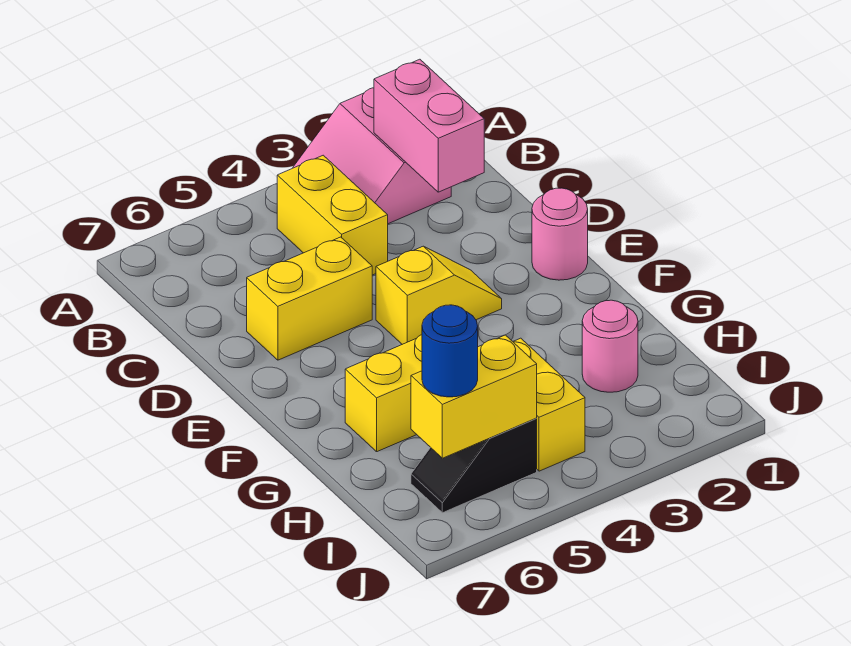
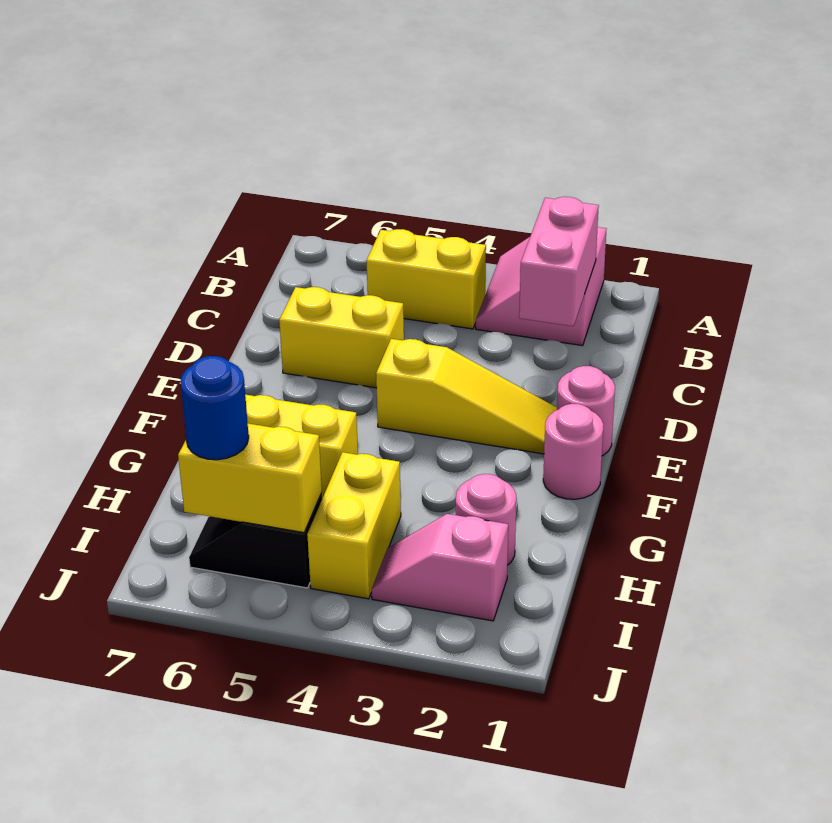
yellow brick B4:C4 level 1 -> yellow brick B4:B5 level 1
yellow slope E3:E4 level 1 top 4 -> yellow slope E2:E4 level 1 top 4
none -> pink round brick F1 level 1
none -> pink slope I2:I3 level 1 top 2

